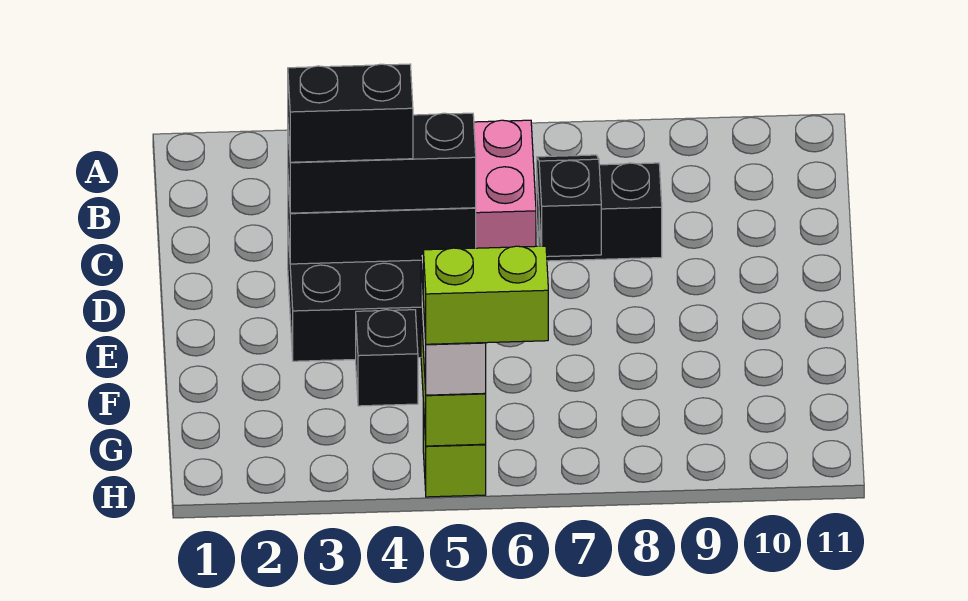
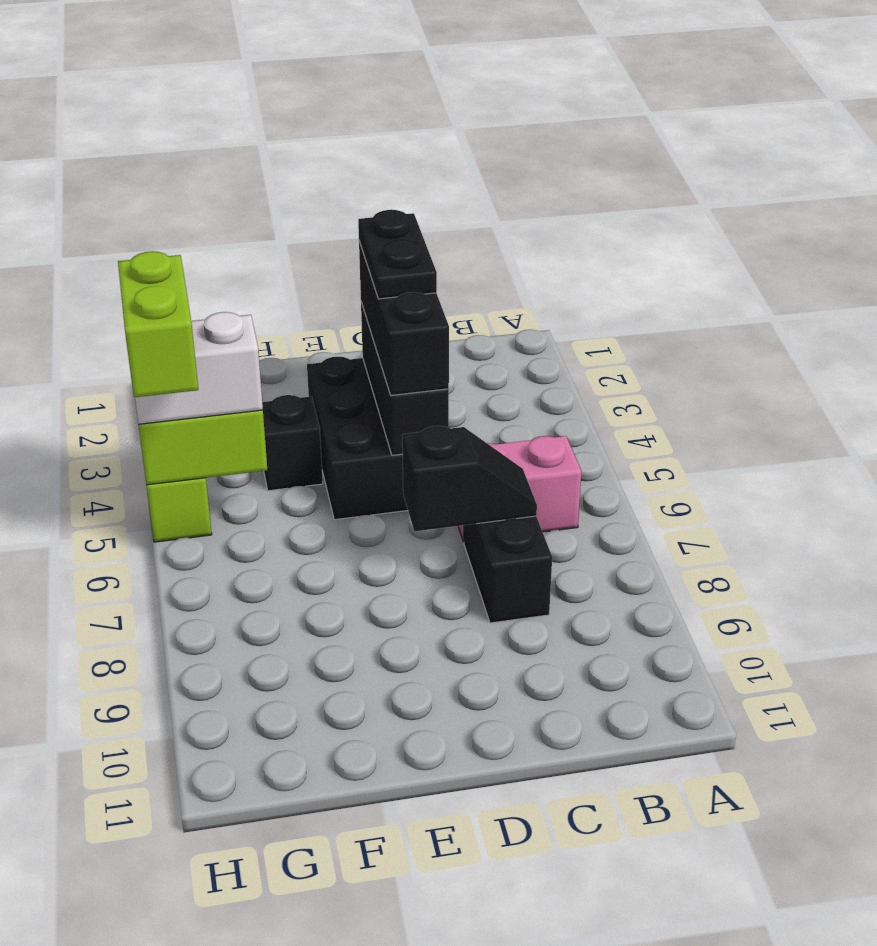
black brick D3:D4 level 4 -> black plate D3:D4 level 4

